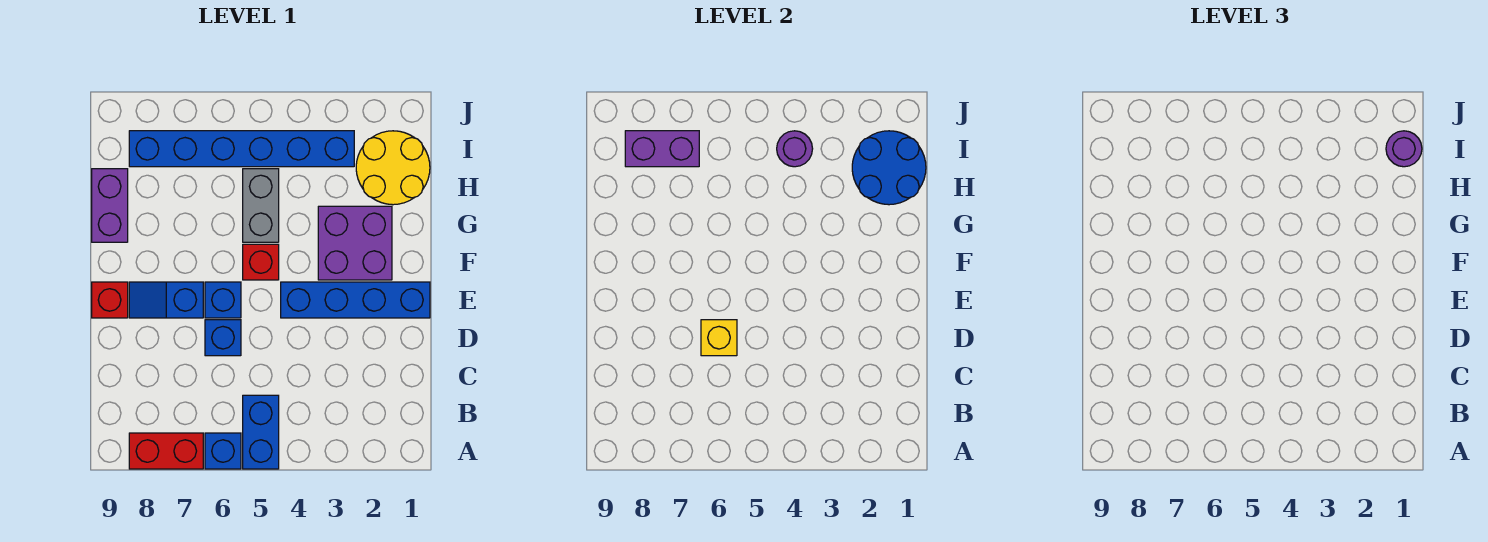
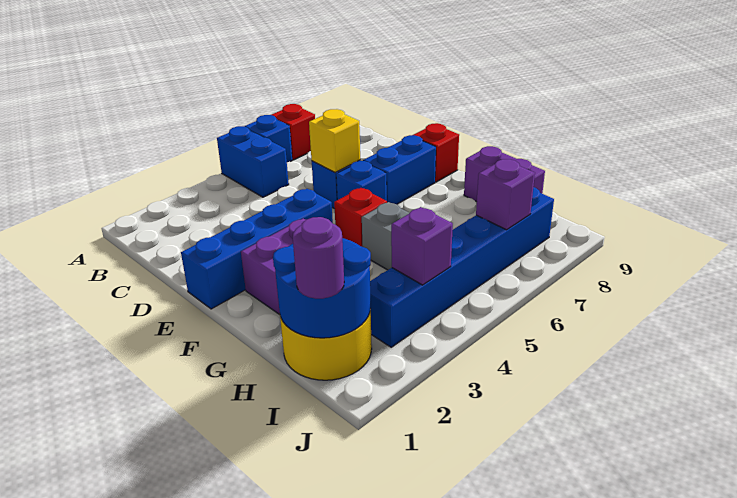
red brick A7:A8 level 1 -> red brick A7 level 1
blue slope E7:E8 level 1 top 7 -> blue brick E7:E8 level 1
purple round brick I4 level 2 -> purple brick I4 level 2
purple brick I7:I8 level 2 -> purple brick I7 level 2

